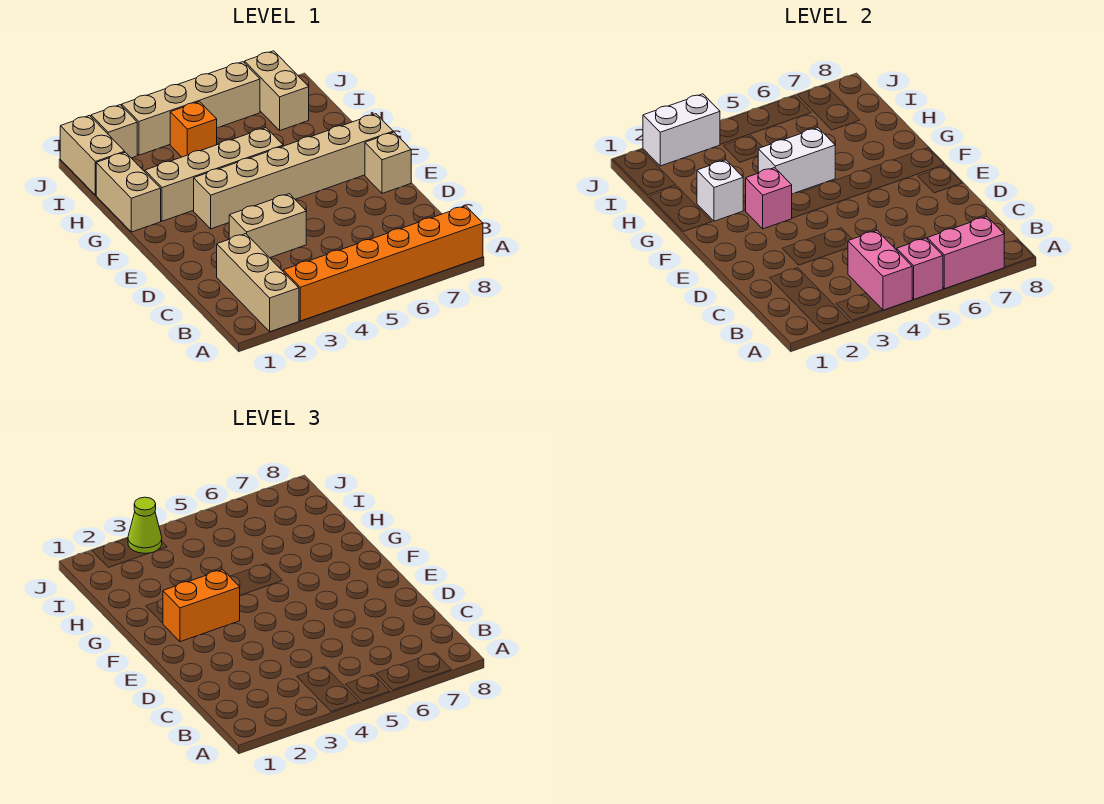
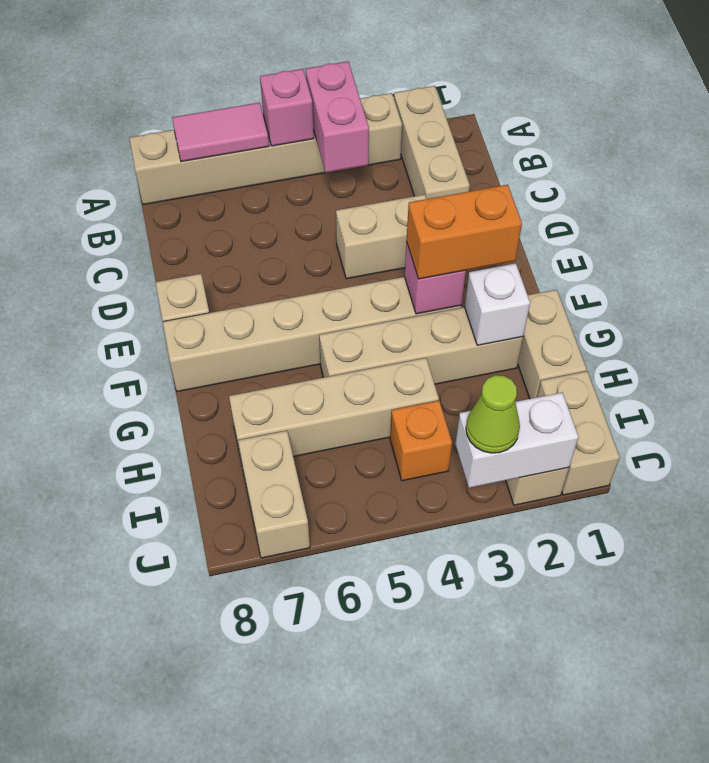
orange brick A3:A8 level 1 -> tan brick A3:A8 level 1
pink brick A6:A7 level 2 -> pink tile A6:A7 level 2
white brick G4:G5 level 2 -> none
tan brick J3:J6 level 1 -> tan brick H4:H7 level 1

